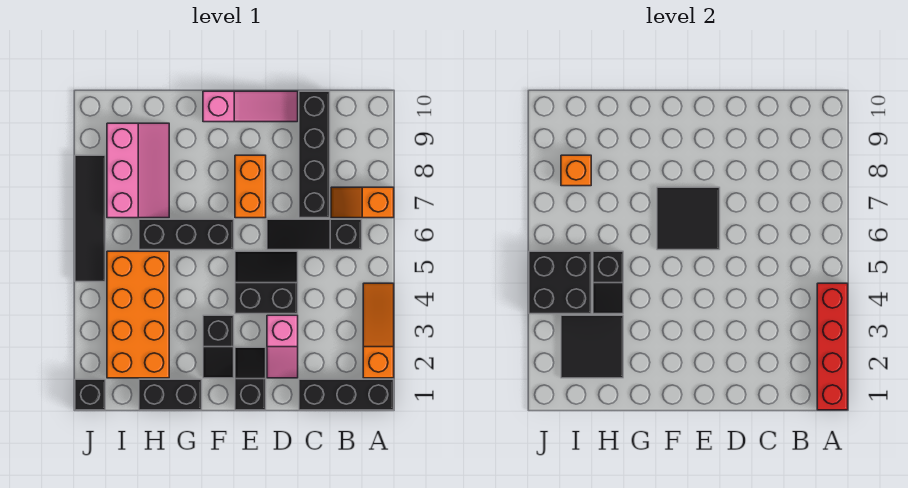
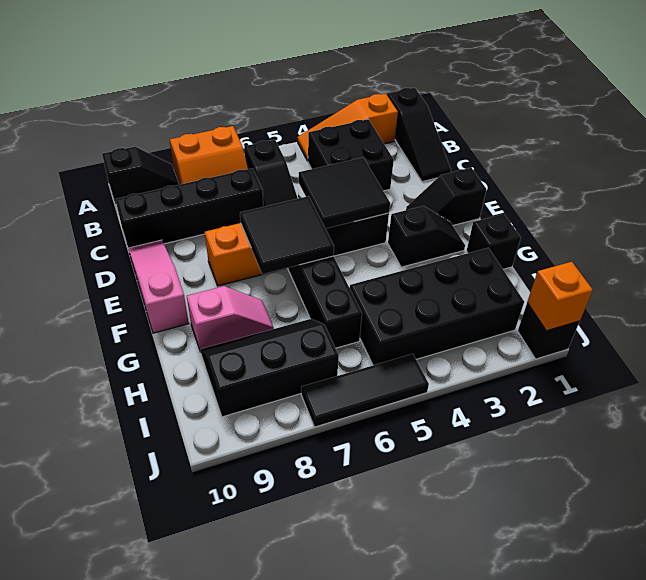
black brick A1:C1 level 1 -> black slope A1:C1 level 1 top A
red brick A1:A4 level 2 -> none
orange slope A7:B7 level 1 top A -> orange slope A7:B8 level 1 top A
pink slope D2:D3 level 1 top 3 -> pink slope G8:G9 level 1 top 9
black brick G1:H1 level 1 -> black brick G1 level 1
orange brick H2:I5 level 1 -> black brick H2:I5 level 1
black tile H2:I3 level 2 -> black tile D4:E5 level 2
black slope H4:H5 level 2 top 5 -> black slope A9:A10 level 1 top 10
pink slope H7:I9 level 1 top I -> black slope H7:I9 level 1 top I
black brick I4:J5 level 2 -> black brick B3:C4 level 1
orange brick I8 level 2 -> orange brick J1 level 2
black tile J5:J8 level 1 -> black tile J5:J7 level 1

